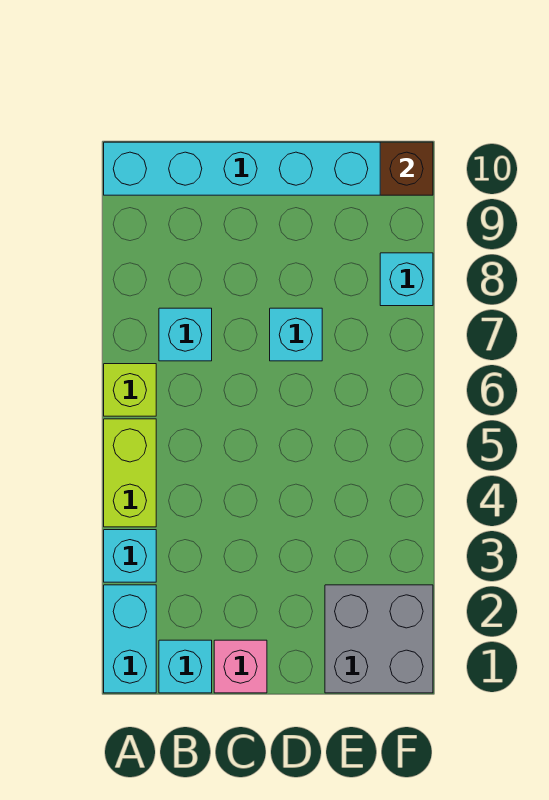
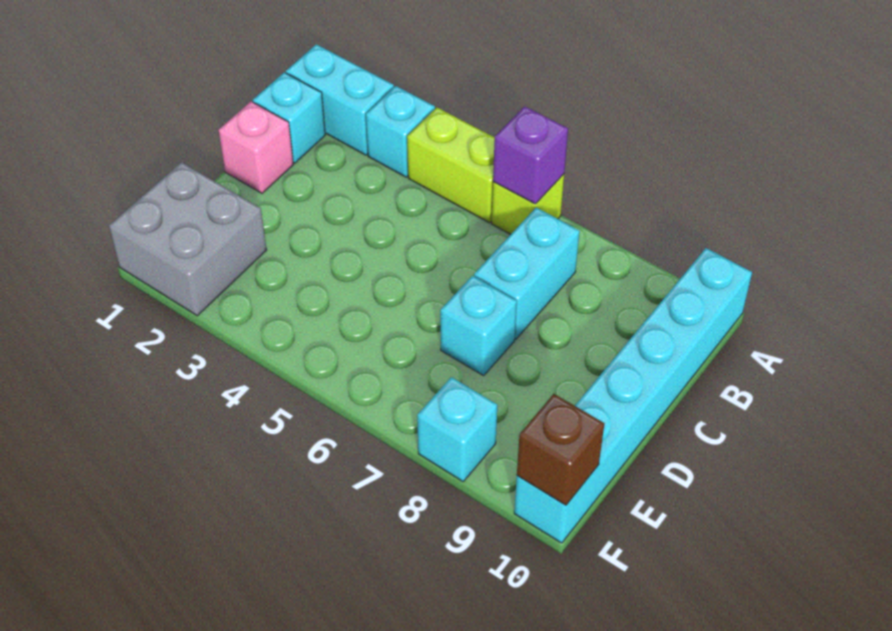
none -> purple brick A6 level 2
cyan brick B7 level 1 -> cyan brick B7:C7 level 1

